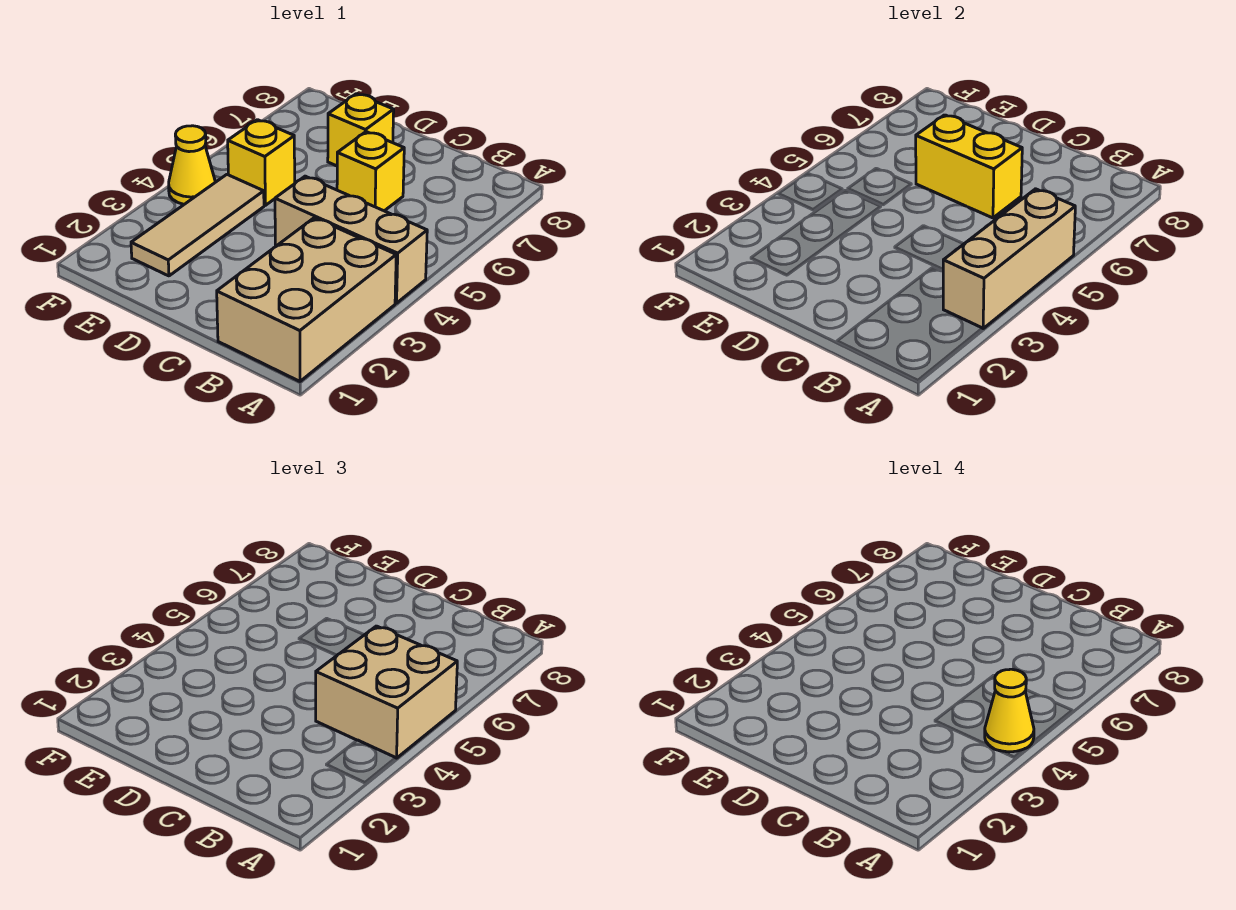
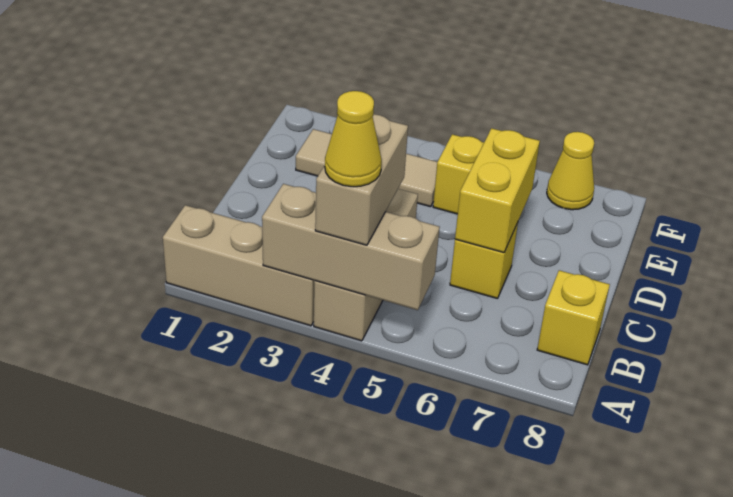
tan brick A1:B3 level 1 -> tan brick A1:A3 level 1
tan brick A4:B5 level 3 -> tan brick A4:B4 level 3
yellow brick D7 level 1 -> yellow brick B8 level 1
yellow cone F4 level 1 -> yellow cone F7 level 1

